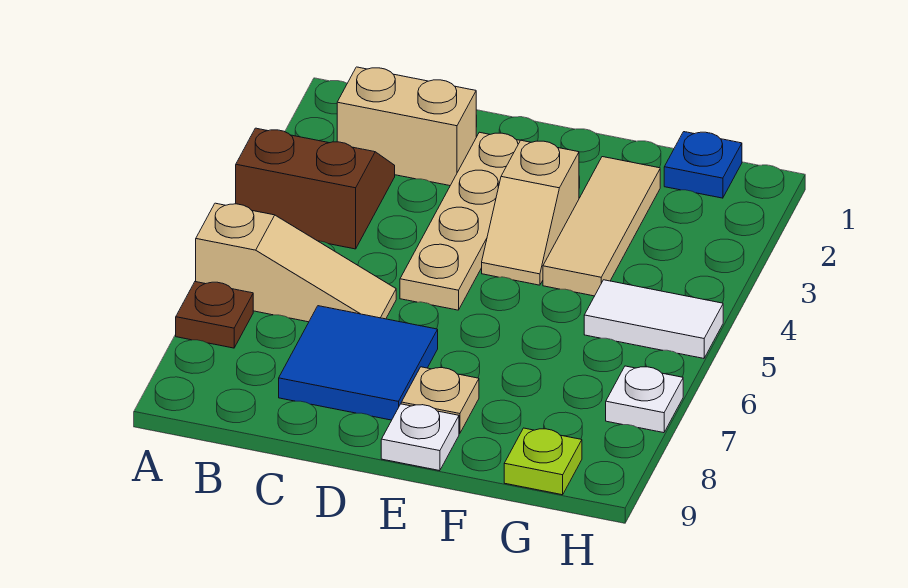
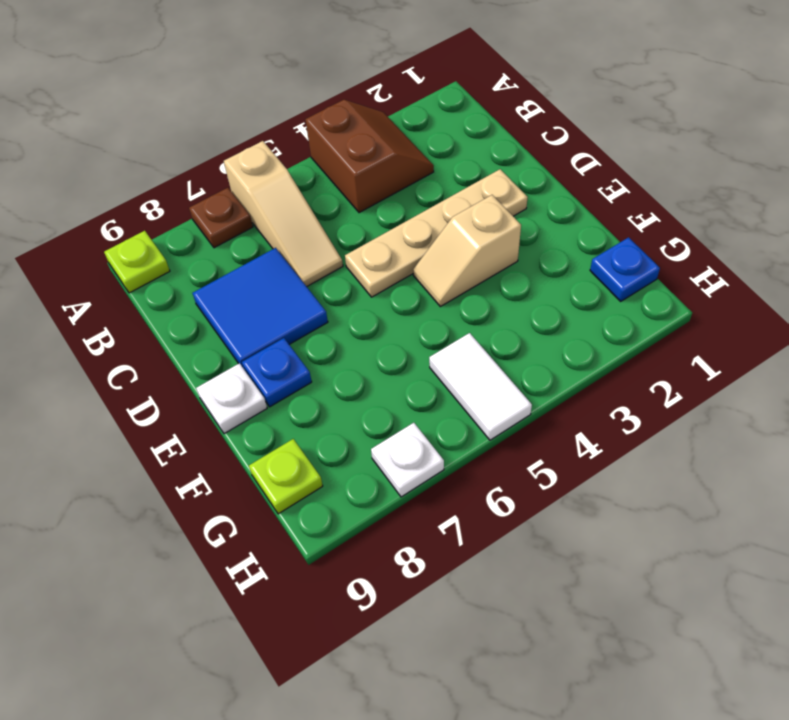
none -> lime plate A9 level 1
tan brick B2:C2 level 1 -> none
tan plate E8 level 1 -> blue plate E8 level 1
tan tile F2:F4 level 1 -> none

